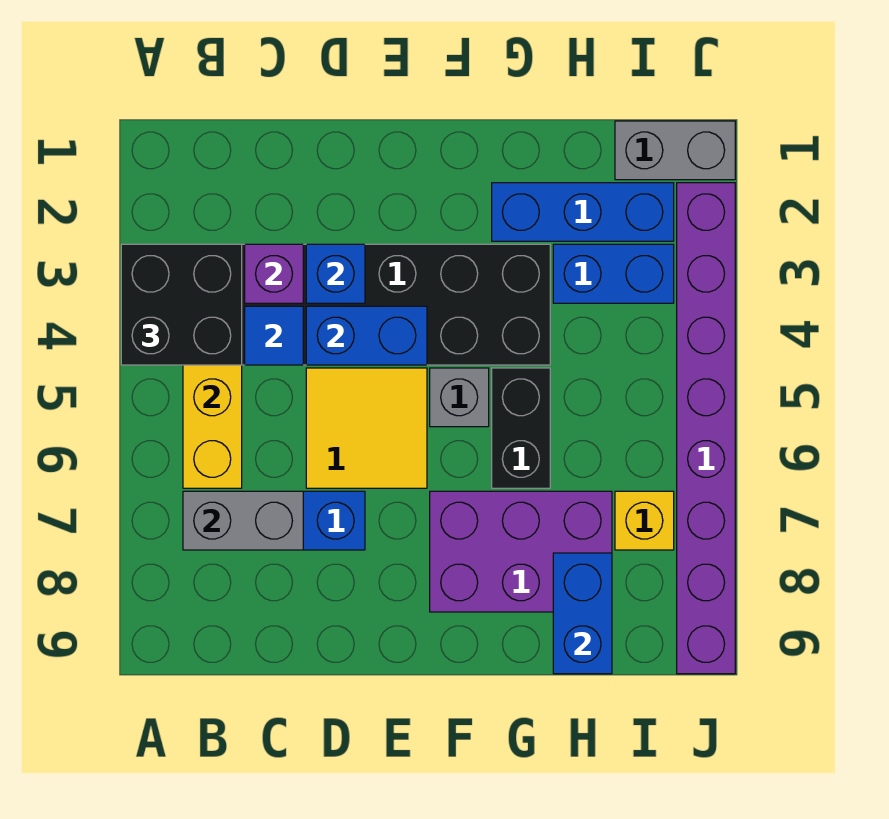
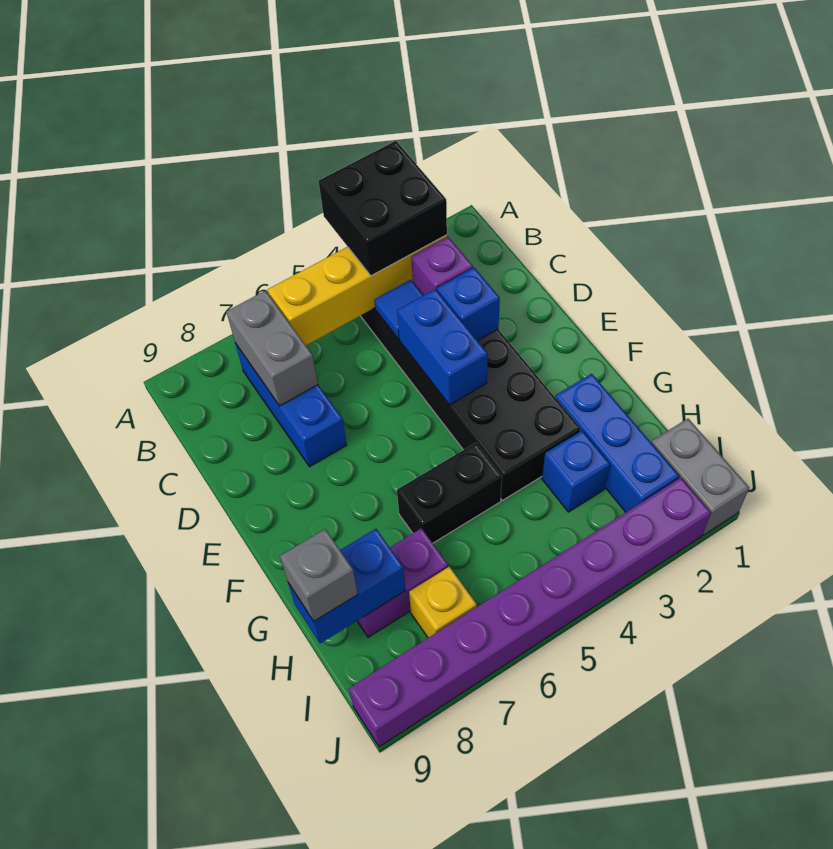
yellow tile D5:E6 level 1 -> none
grey brick F5 level 1 -> grey brick H9 level 3
purple brick F7:H8 level 1 -> purple brick H7:H8 level 1
blue brick H3:I3 level 1 -> blue brick H3 level 1

